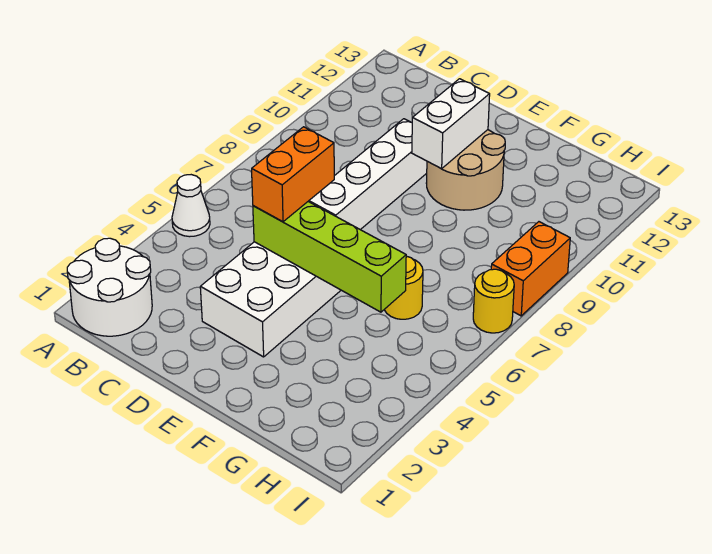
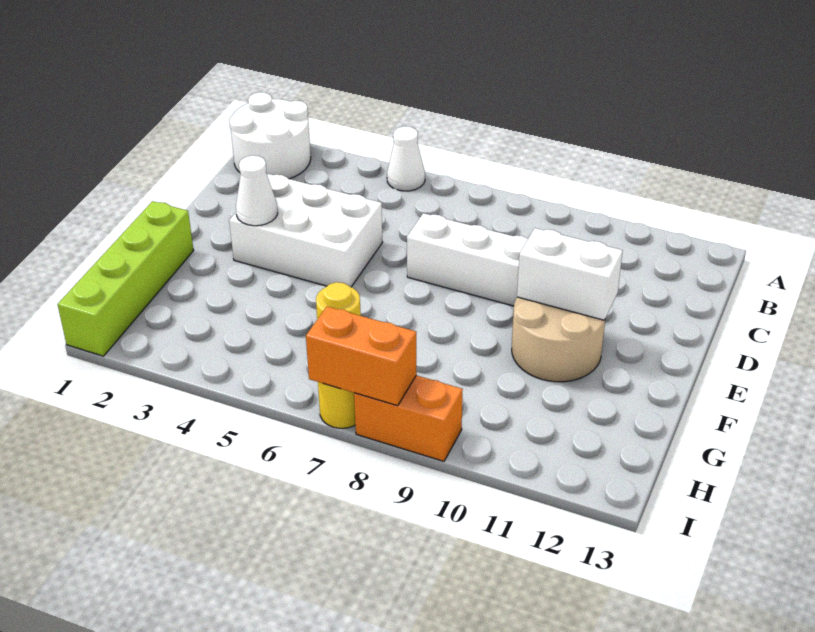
lime brick D5:G5 level 2 -> lime brick F1:I1 level 1
orange brick D5:D6 level 3 -> orange brick I7:I8 level 2
none -> white cone E3 level 2

